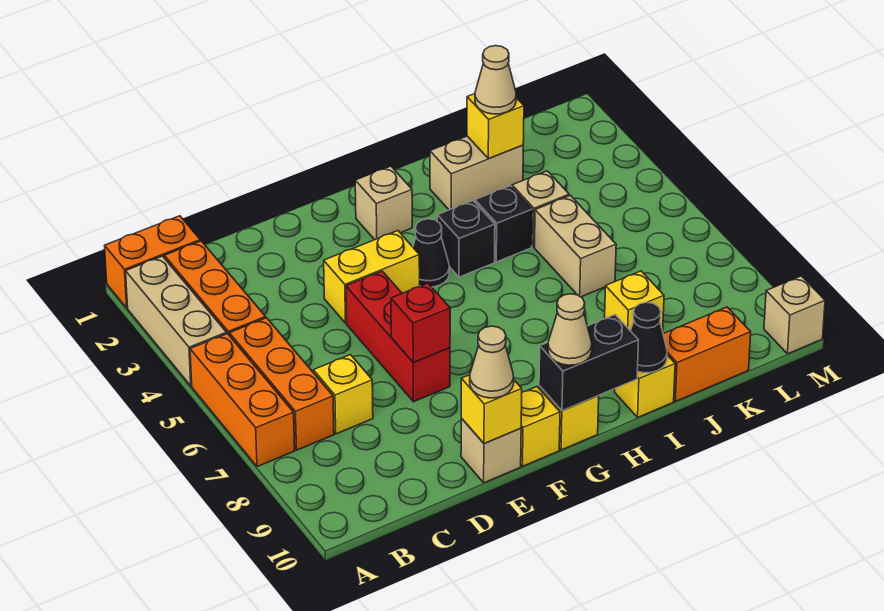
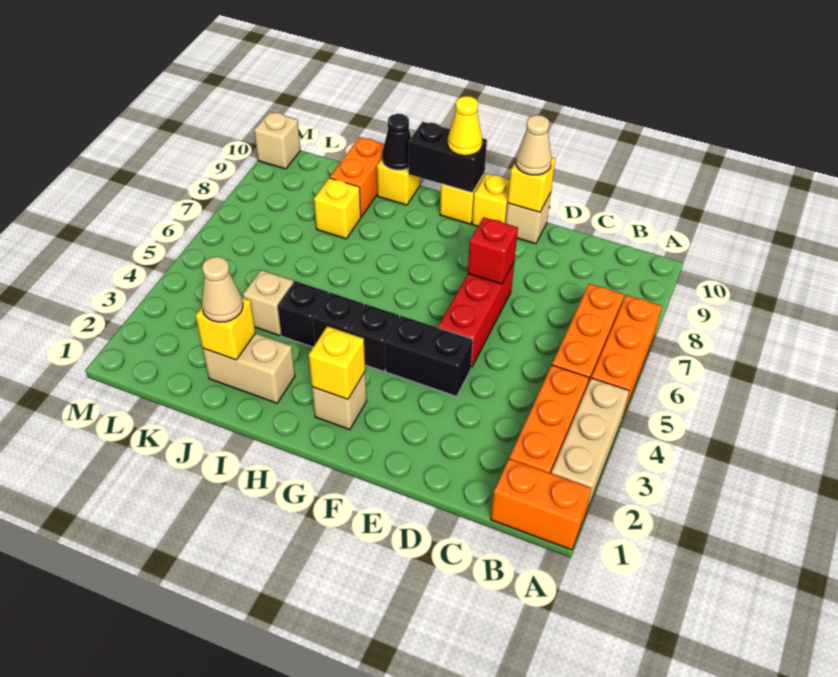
yellow brick C7 level 1 -> yellow brick G2 level 2
yellow brick E4:F4 level 1 -> black brick E4:F4 level 1
black cone G4 level 1 -> black brick G4 level 1
tan cone G10 level 3 -> yellow cone G10 level 3
tan brick J5:J6 level 1 -> none
orange brick J10:K10 level 1 -> orange brick J9:J10 level 1

